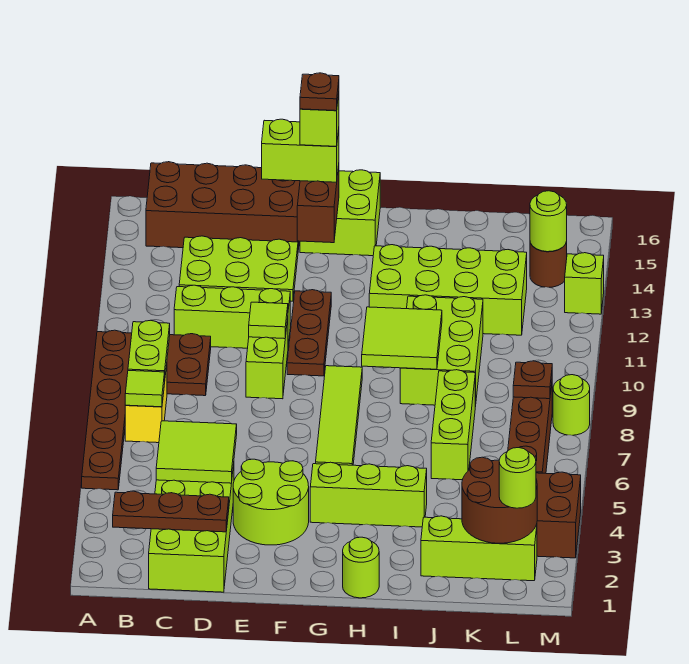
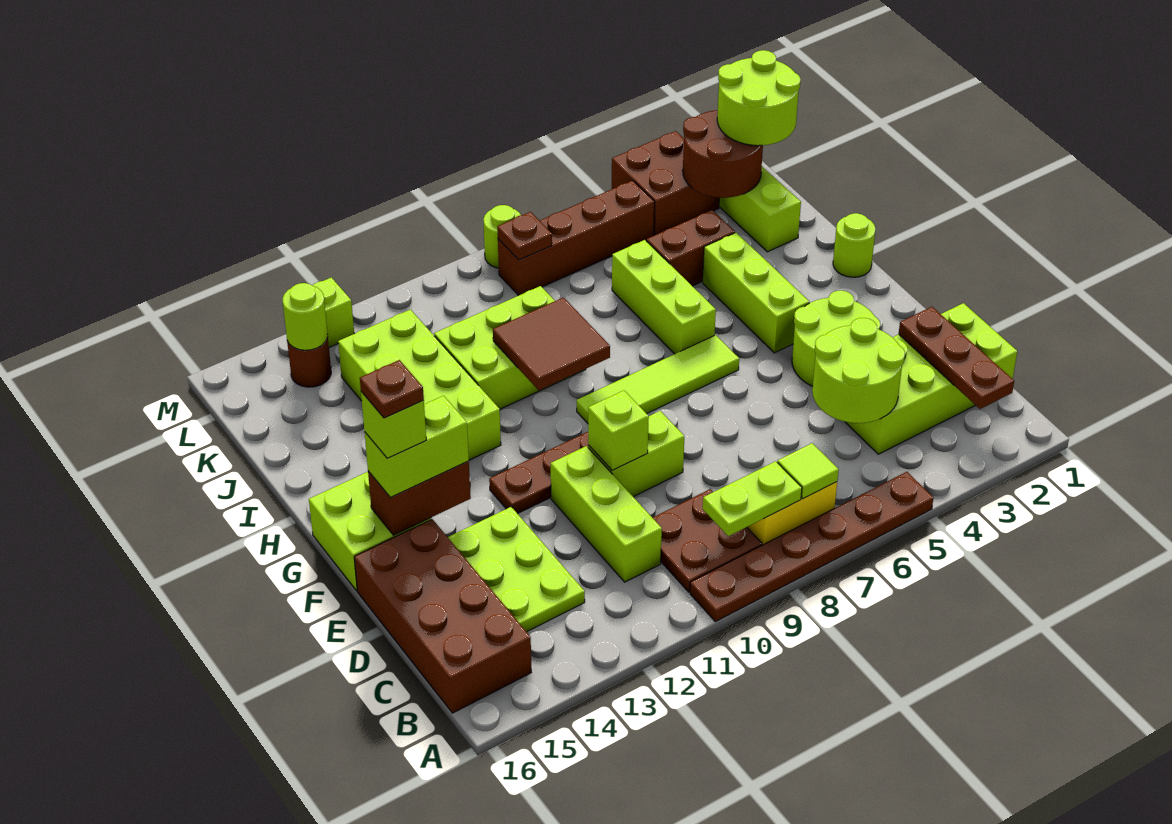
lime tile C4:D5 level 2 -> lime round brick C4:D5 level 2
lime tile E10 level 2 -> lime brick E10 level 2
lime brick E15:F15 level 3 -> lime brick F14:F15 level 3
lime tile H9:I10 level 2 -> brown tile H9:I10 level 2
none -> brown brick J4:J5 level 1
lime brick J6:J8 level 1 -> lime brick H6:J6 level 1
lime round brick L2 level 3 -> lime round brick K1:L2 level 3

